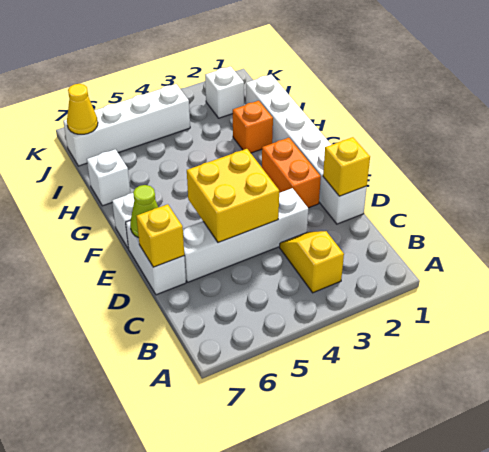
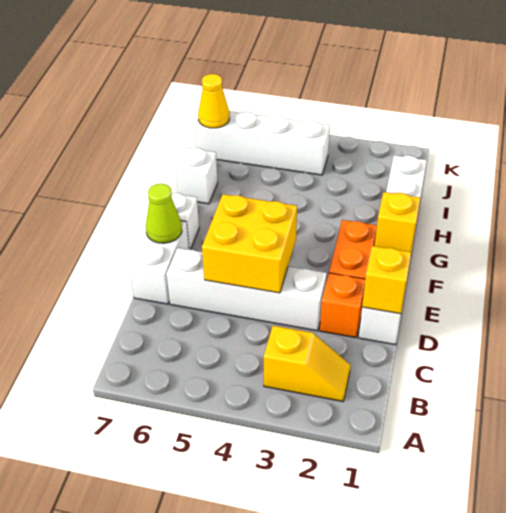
yellow slope B3:C3 level 1 top B -> yellow slope B2:B3 level 1 top 3
yellow brick D7 level 2 -> yellow brick F1 level 2
orange brick H2 level 1 -> orange brick D2 level 1
white brick J2 level 1 -> none

